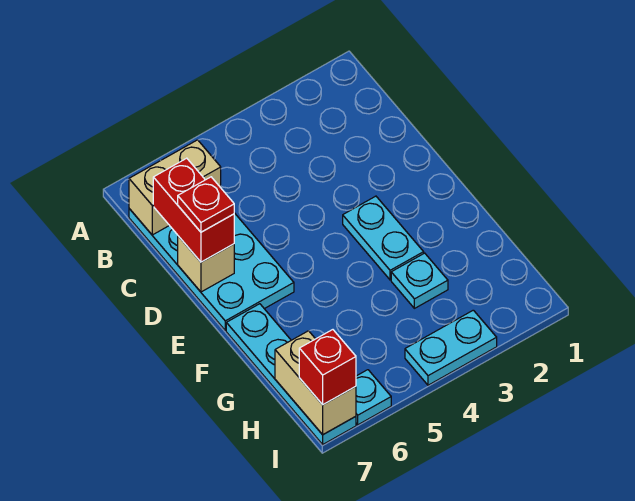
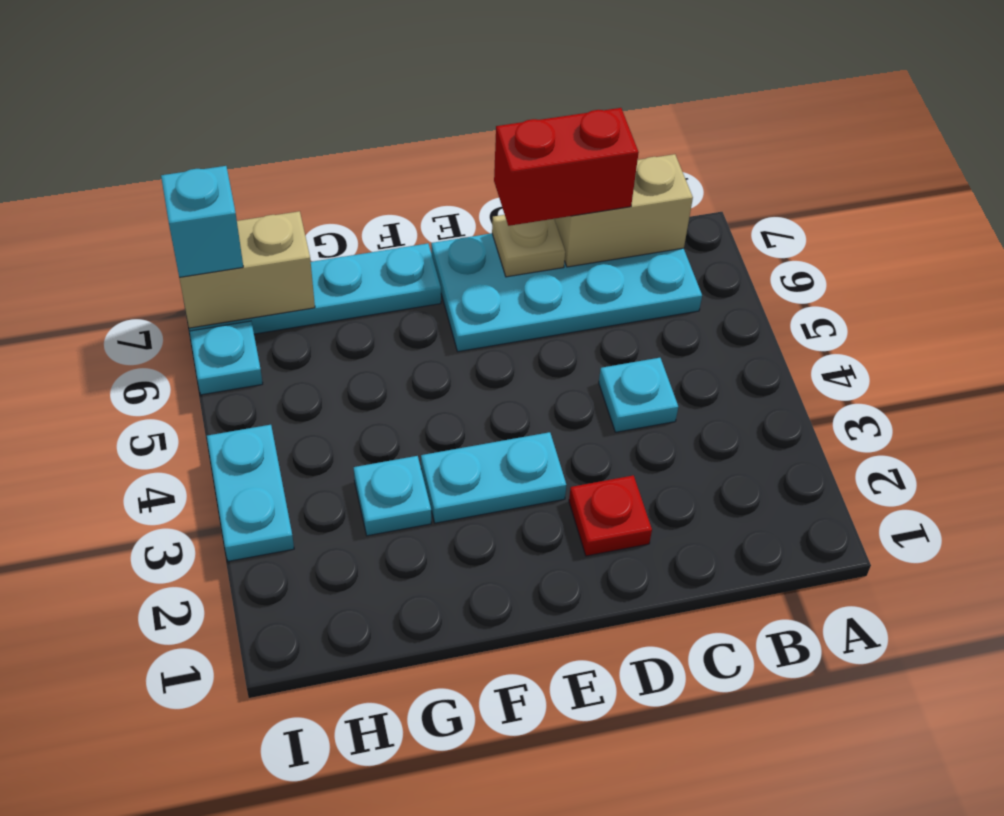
tan brick B6:B7 level 2 -> tan brick B7:C7 level 2
none -> cyan plate C4 level 1
tan brick D7 level 2 -> tan plate D7 level 2
red plate D7 level 4 -> red plate D2 level 1
red brick I7 level 3 -> cyan brick I7 level 3

